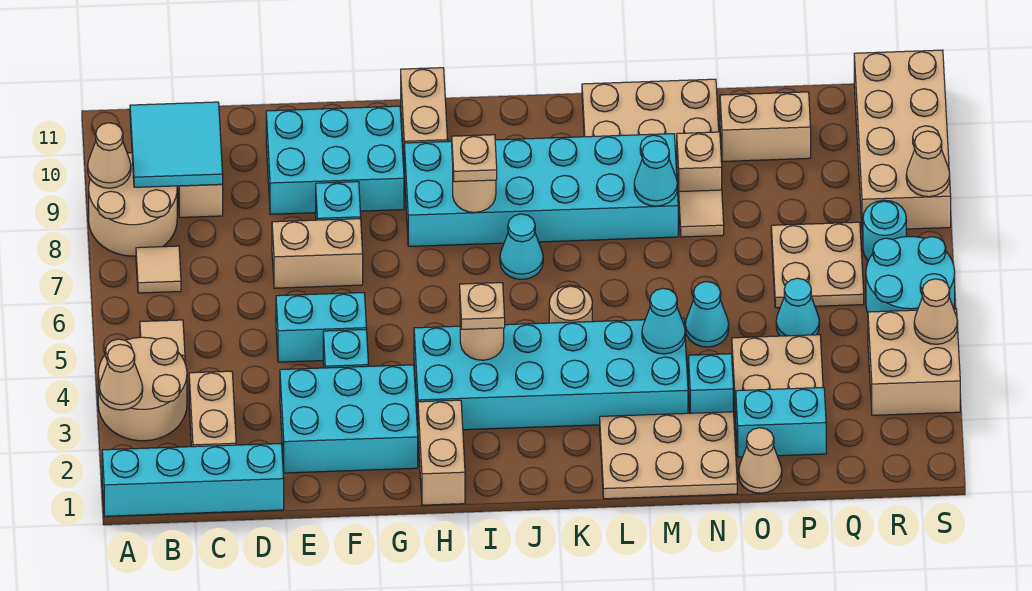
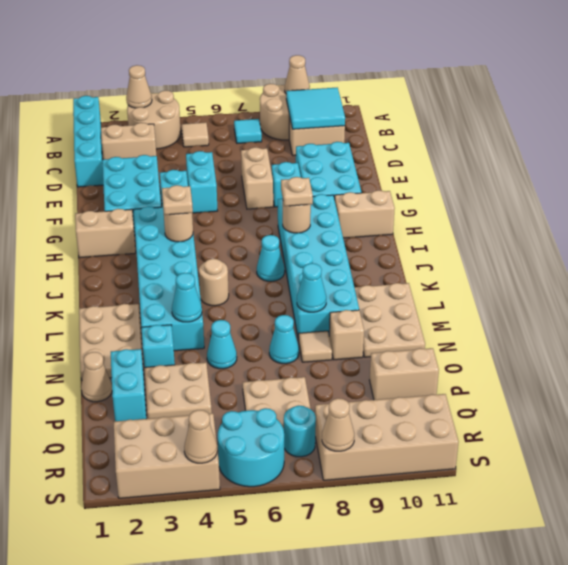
tan tile B7 level 1 -> cyan tile B7 level 1
tan brick O10:P10 level 1 -> tan brick P10:P11 level 1
cyan cone P5 level 1 -> cyan cone N7 level 1
tan brick R3:S4 level 1 -> tan brick R2:S4 level 1

